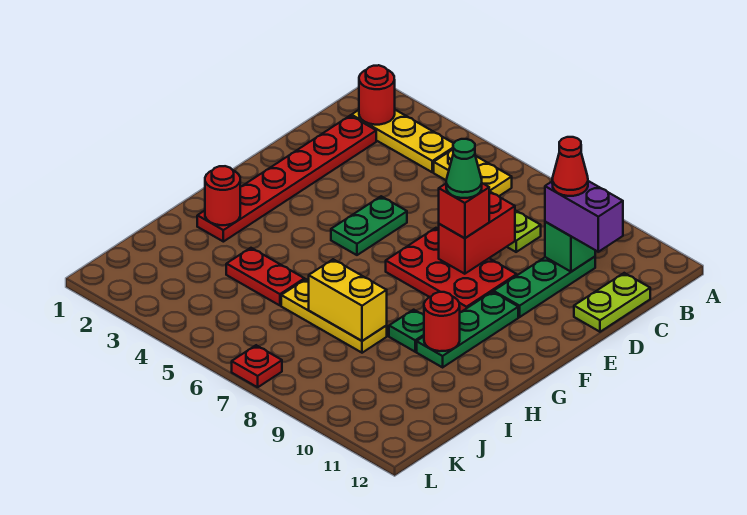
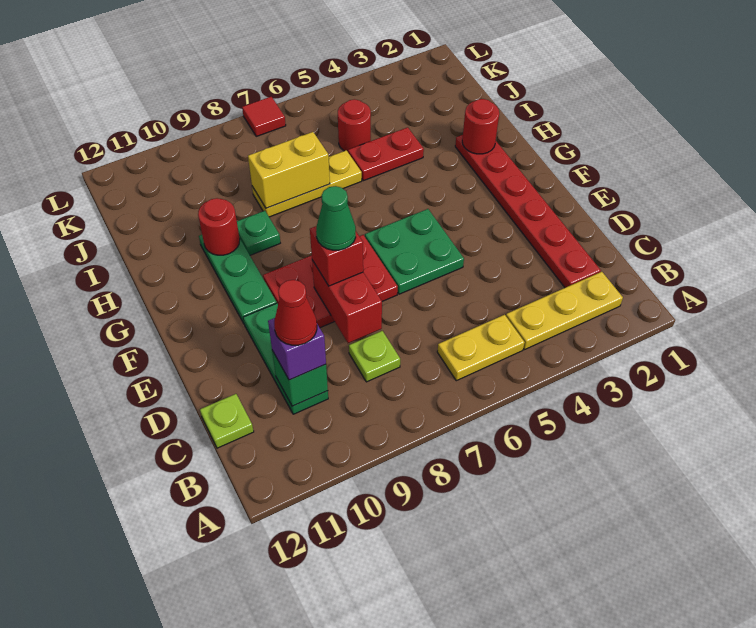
red round brick B2 level 2 -> red round brick J5 level 1
purple brick C10:C11 level 3 -> purple brick C10 level 3
lime plate C12:D12 level 1 -> lime plate C12 level 1
green plate E5:F5 level 1 -> green plate E5:F6 level 1
red plate L7 level 1 -> red tile L7 level 1

